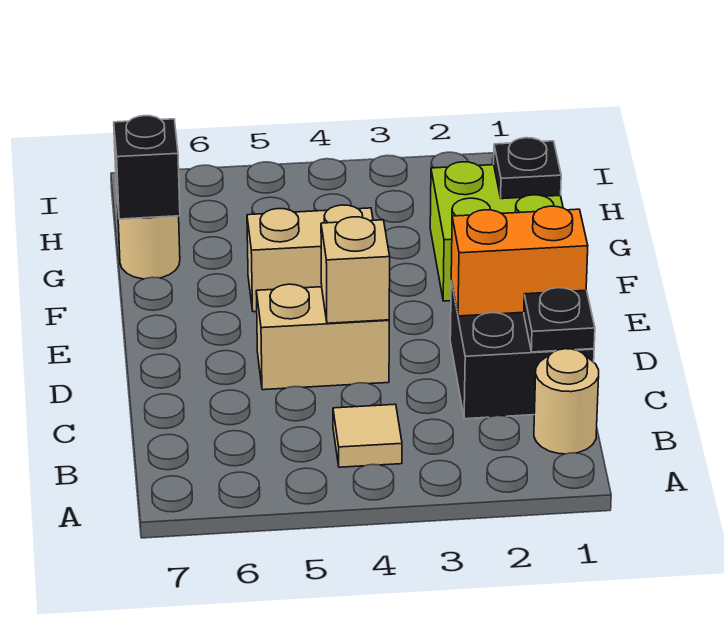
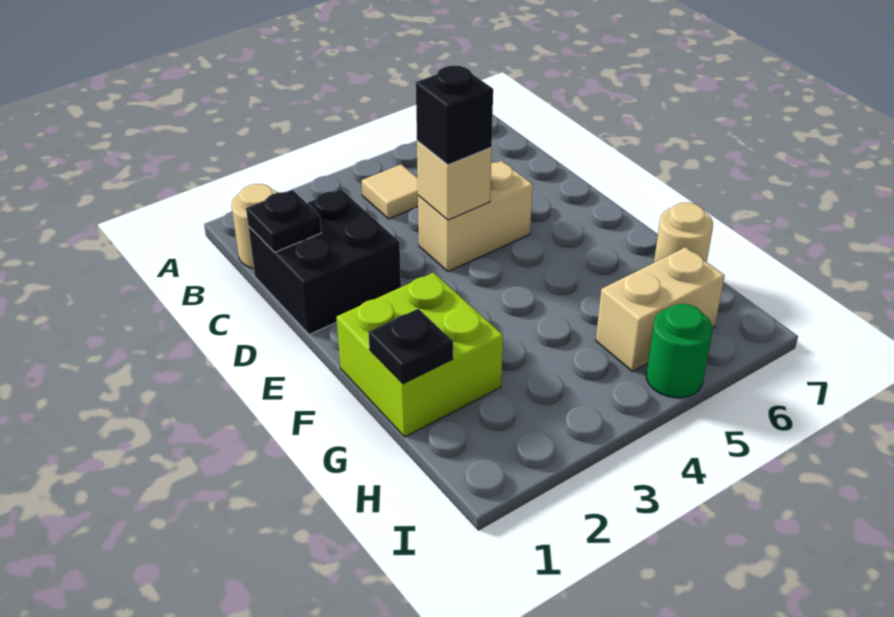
orange brick D1:D2 level 2 -> none
tan brick F4:F5 level 1 -> tan brick H5:H6 level 1
black brick G7 level 2 -> black brick D4 level 3
none -> green round brick I5 level 1

